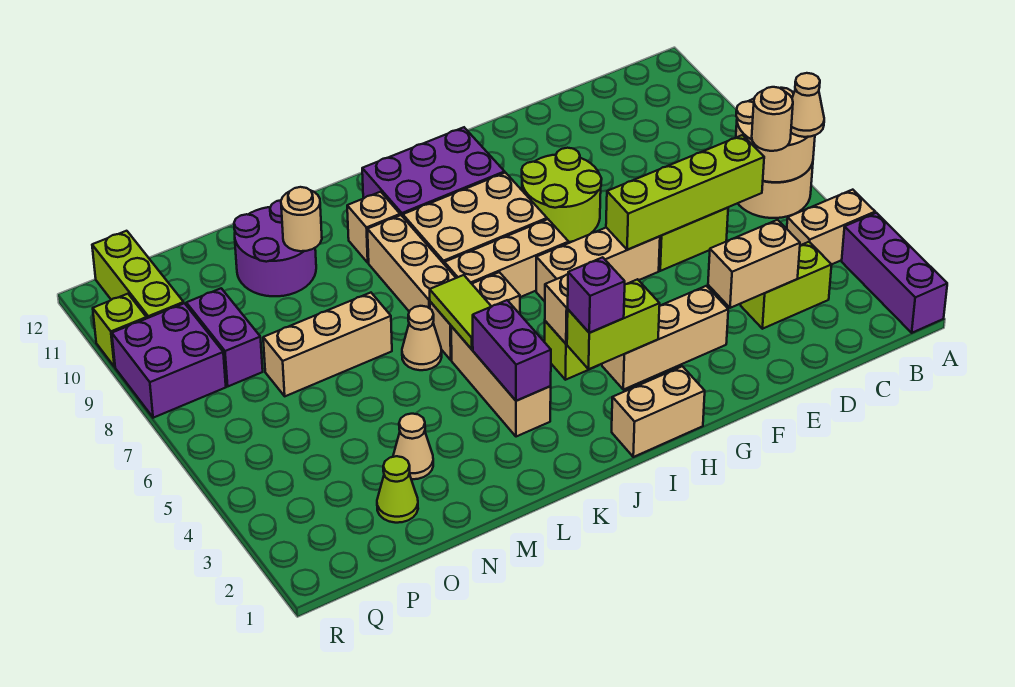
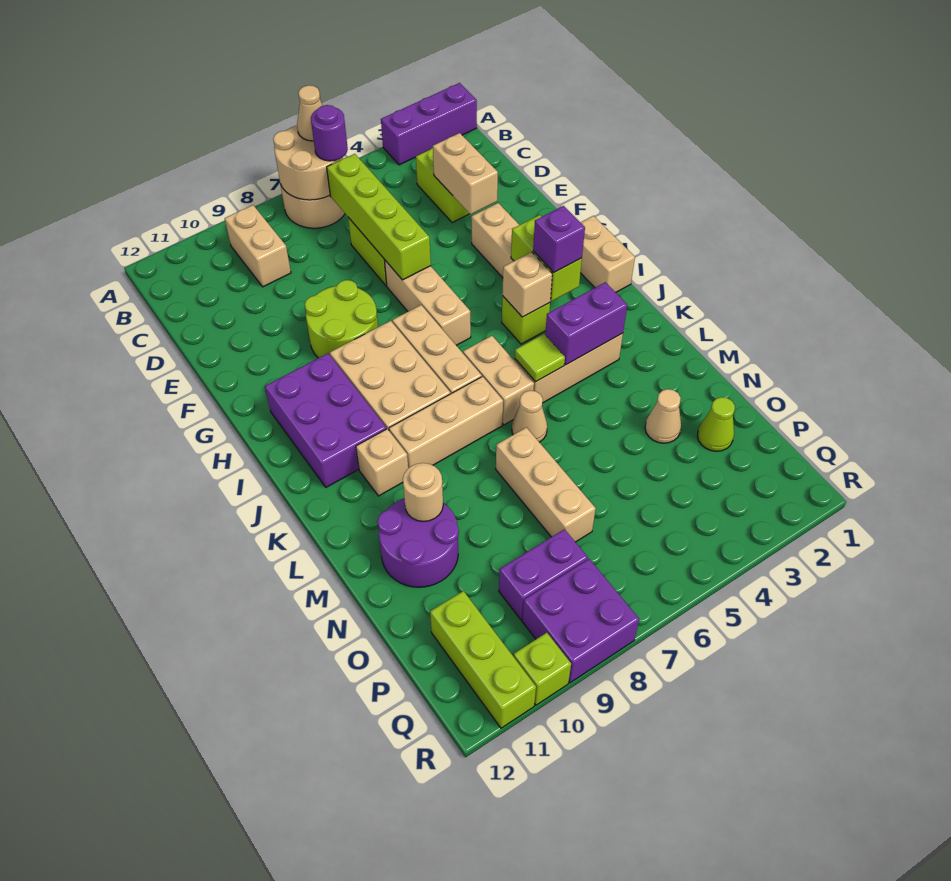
tan brick A4:B4 level 1 -> tan brick B9:C9 level 1
tan round brick B6 level 3 -> purple round brick B6 level 3
lime tile K5:K6 level 2 -> lime tile K5 level 2
lime brick Q10:Q12 level 1 -> lime brick P11:R11 level 1

